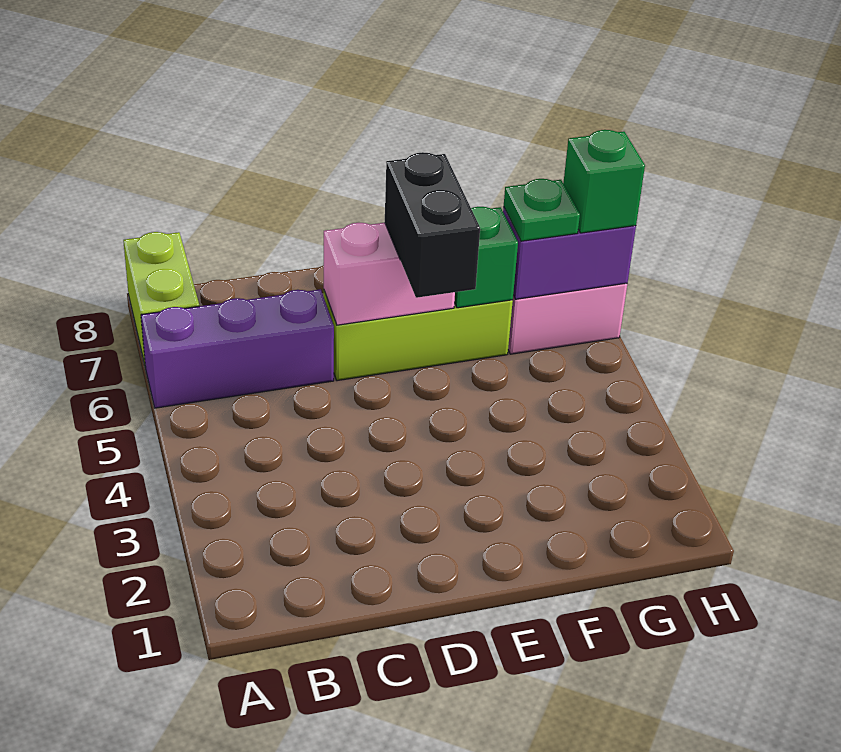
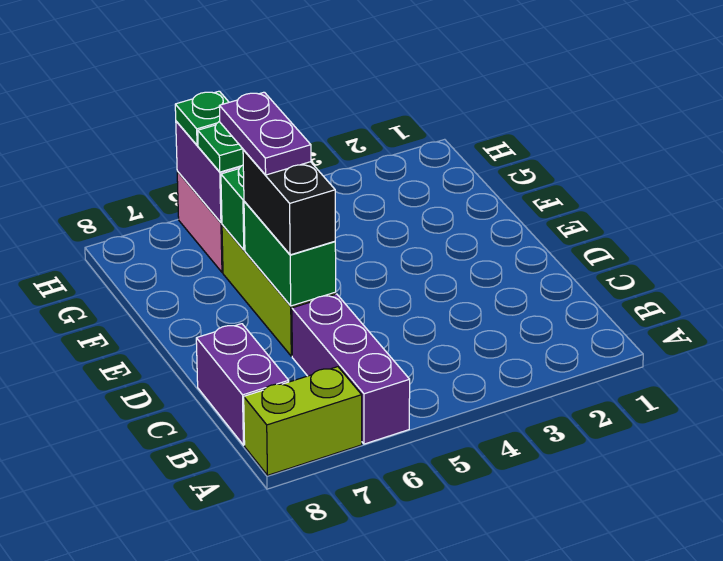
none -> purple brick B8:C8 level 1
pink brick D6:E6 level 2 -> green brick D6:E6 level 2
black brick E5:E6 level 3 -> black brick D6:E6 level 3
none -> purple plate E6:F6 level 4
green brick H6 level 3 -> green plate H6 level 3

